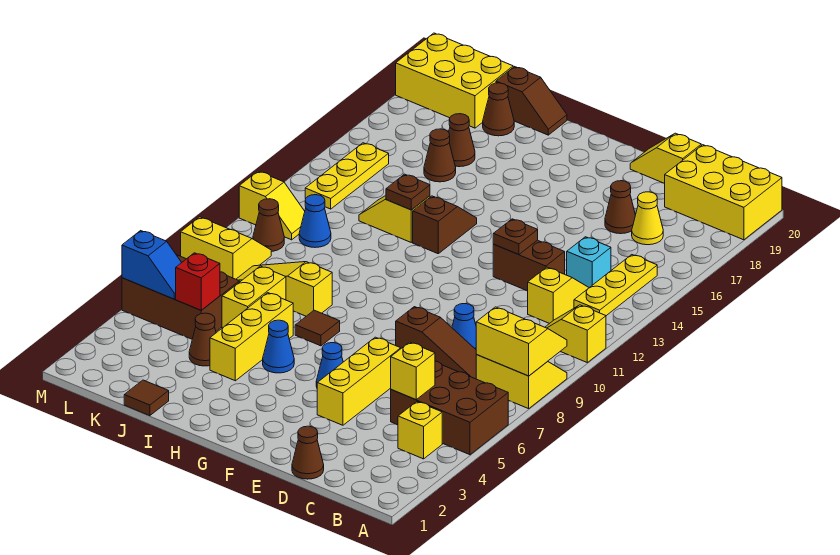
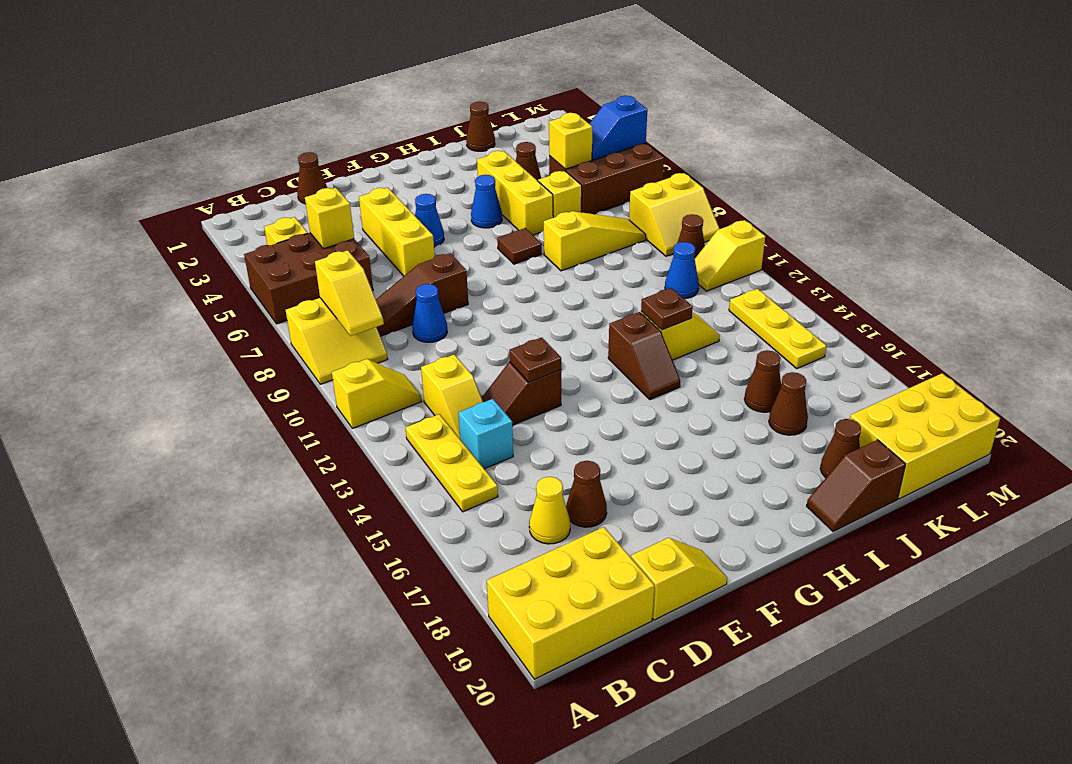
yellow slope A8:B9 level 2 top 8 -> yellow slope B8:B9 level 2 top 8
brown brick D13:E13 level 1 -> brown slope D13:E13 level 1 top E
brown tile J1 level 1 -> brown cone J1 level 1
yellow brick J6:J7 level 1 -> yellow brick J6 level 1
red brick K5 level 2 -> yellow brick K5 level 2

